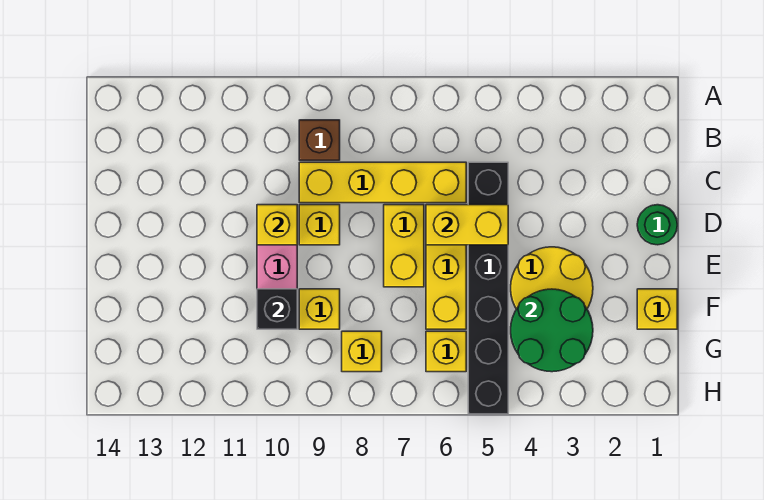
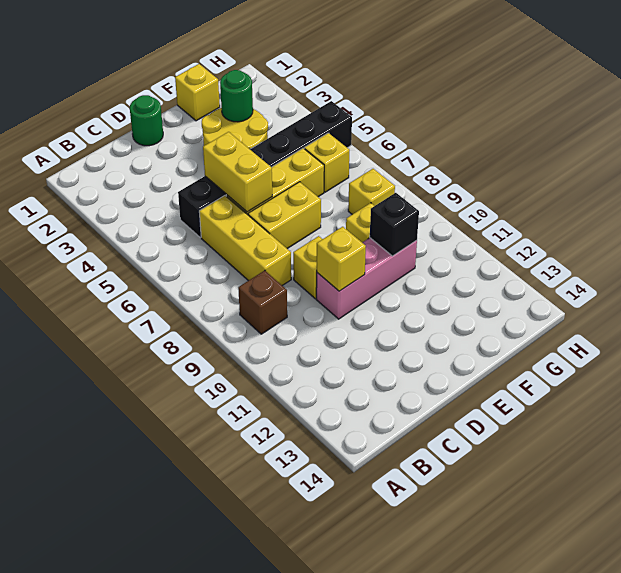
yellow brick C6:C9 level 1 -> yellow brick C6:C8 level 1
green round brick F3:G4 level 2 -> green round brick F3 level 2

